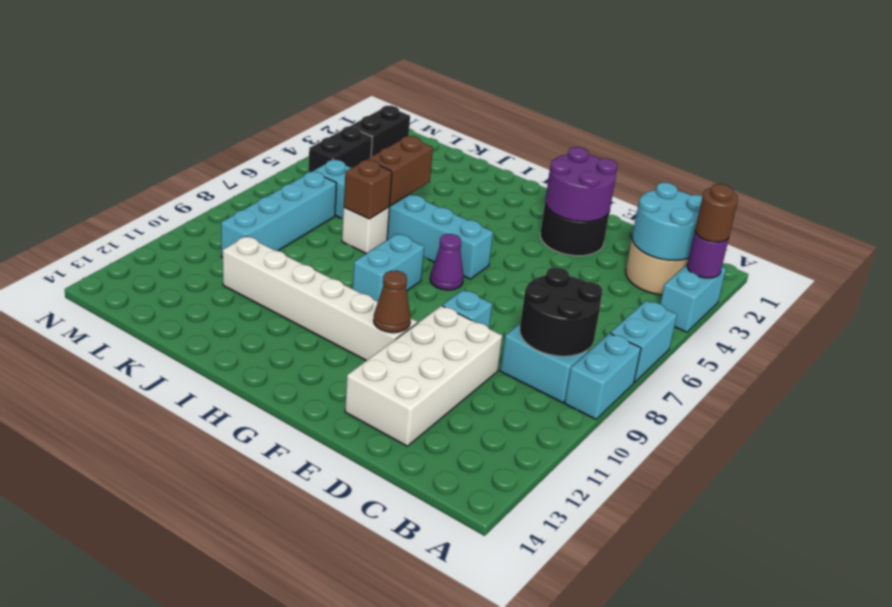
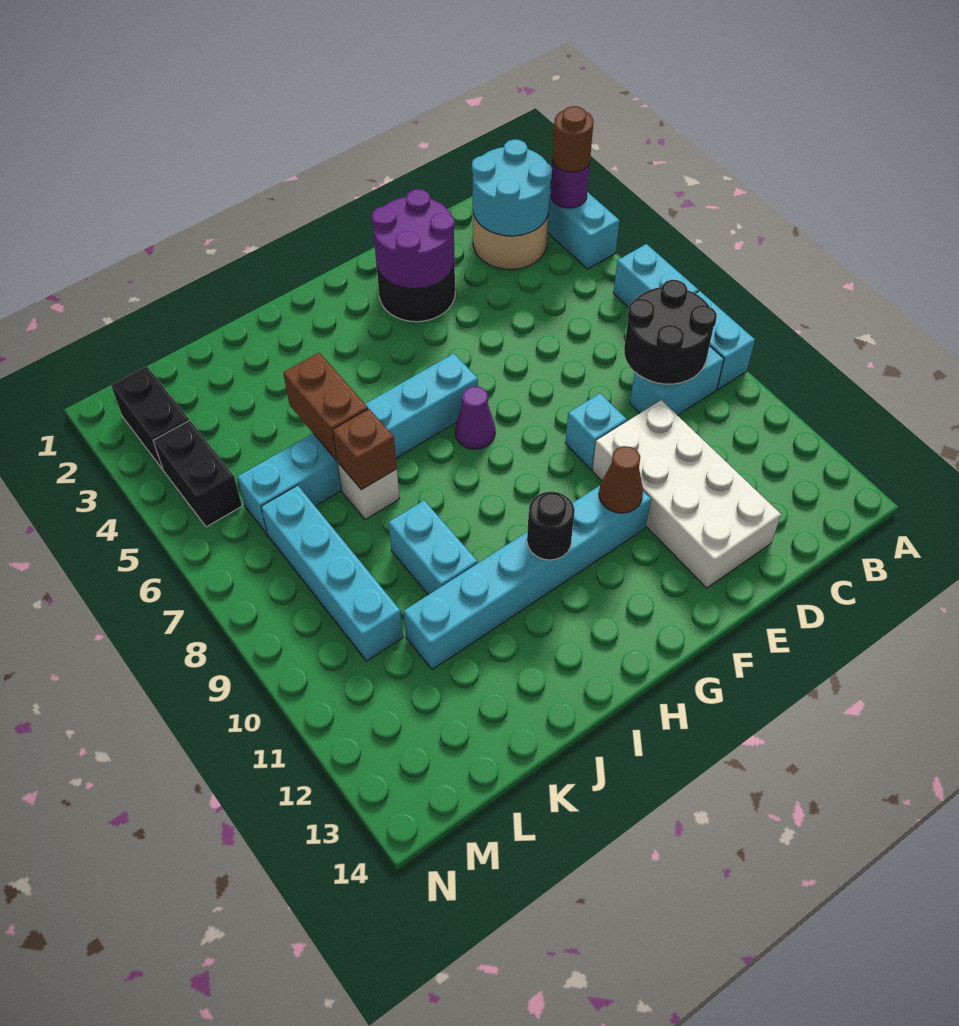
white brick F11:K11 level 1 -> cyan brick F11:K11 level 1
cyan brick H8:H9 level 1 -> cyan brick J9:J10 level 1
none -> black round brick H11 level 2

